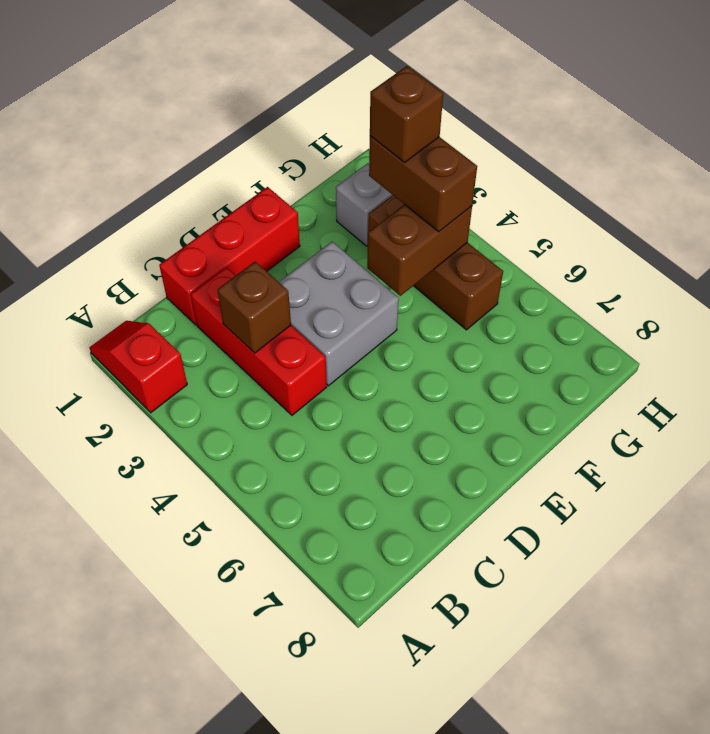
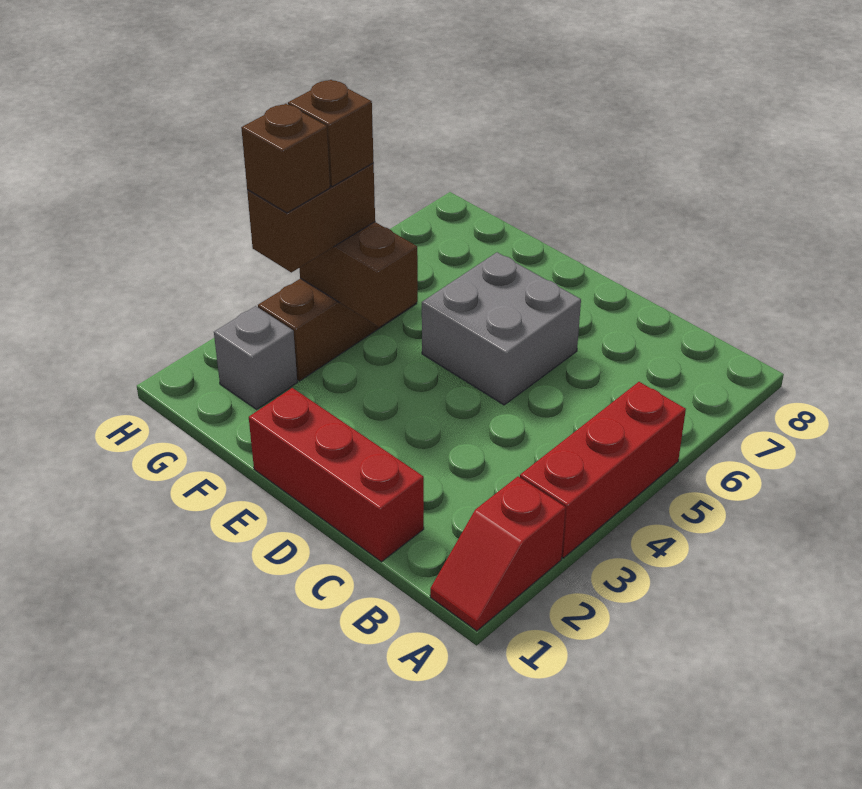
red brick C2:C4 level 1 -> red brick A3:A5 level 1
brown brick C3 level 2 -> brown brick G4 level 4
grey brick D3:E4 level 1 -> grey brick D5:E6 level 1

